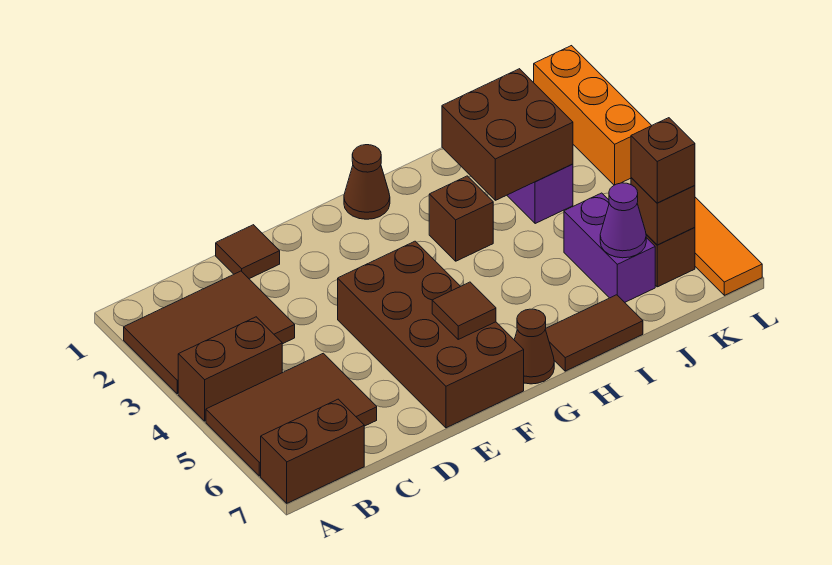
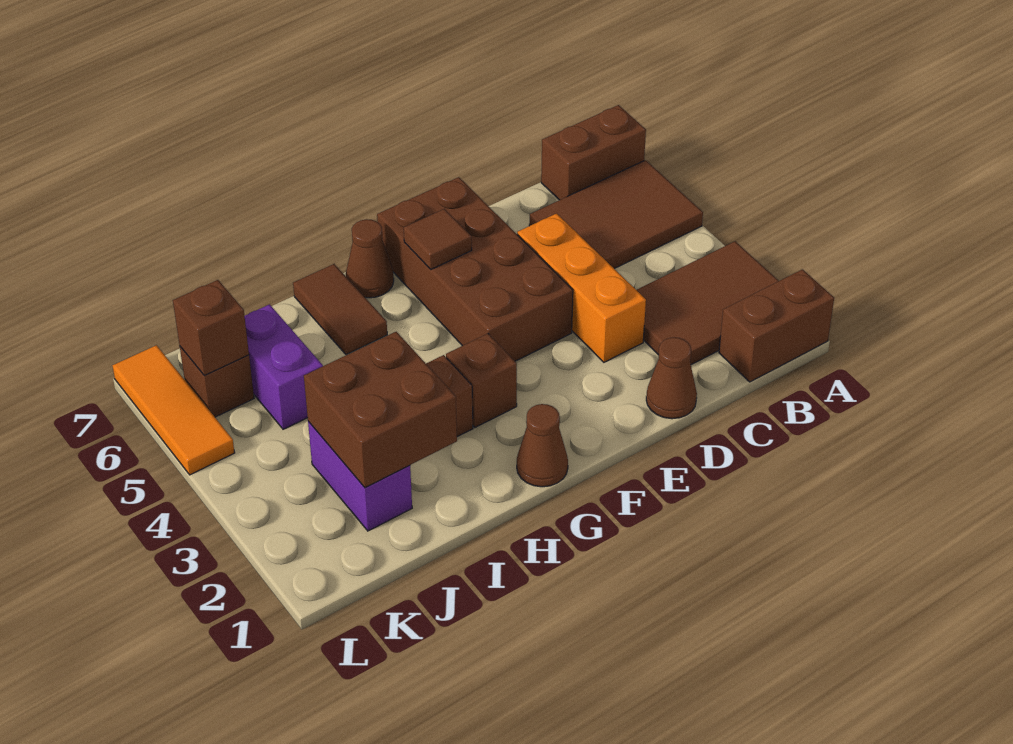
brown brick A4:B4 level 1 -> brown brick A1:B1 level 1
brown tile D1 level 1 -> brown cone D1 level 1
brown tile H7:I7 level 1 -> brown tile H6:H7 level 1
purple cone J6 level 2 -> none
brown brick K6 level 3 -> brown brick G3 level 1
orange brick L1:L3 level 1 -> orange brick D3:D5 level 1

